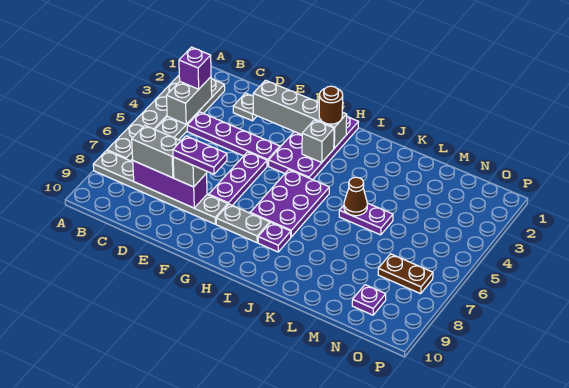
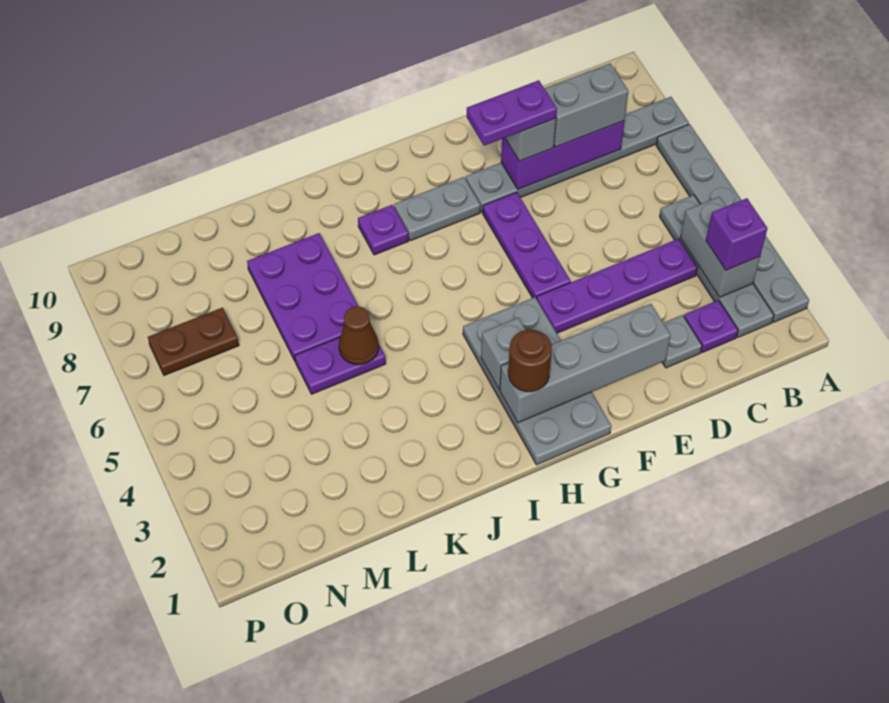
purple plate G1:H4 level 1 -> grey plate G1:H4 level 1
purple plate H5:I7 level 1 -> purple plate K6:L8 level 1
purple plate N9 level 1 -> purple plate C2 level 1

